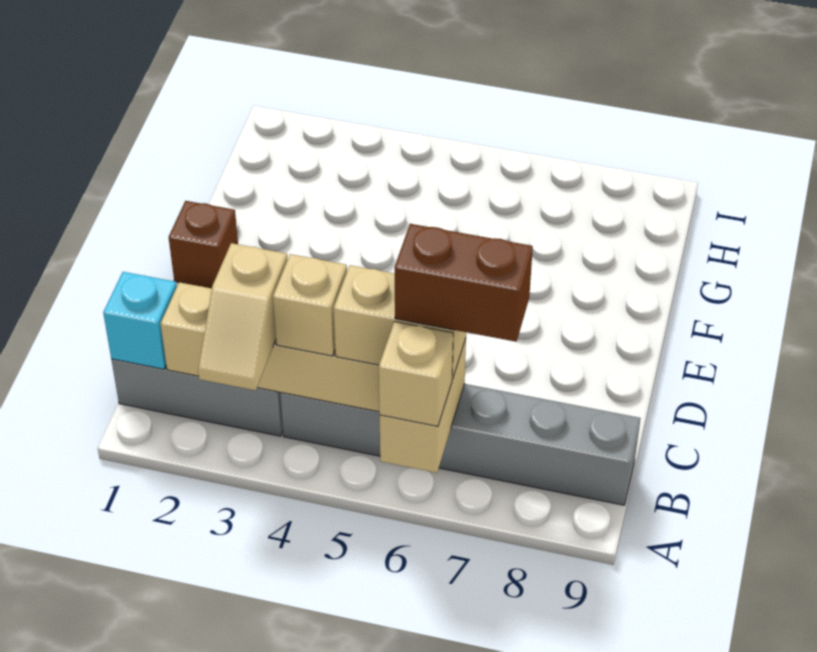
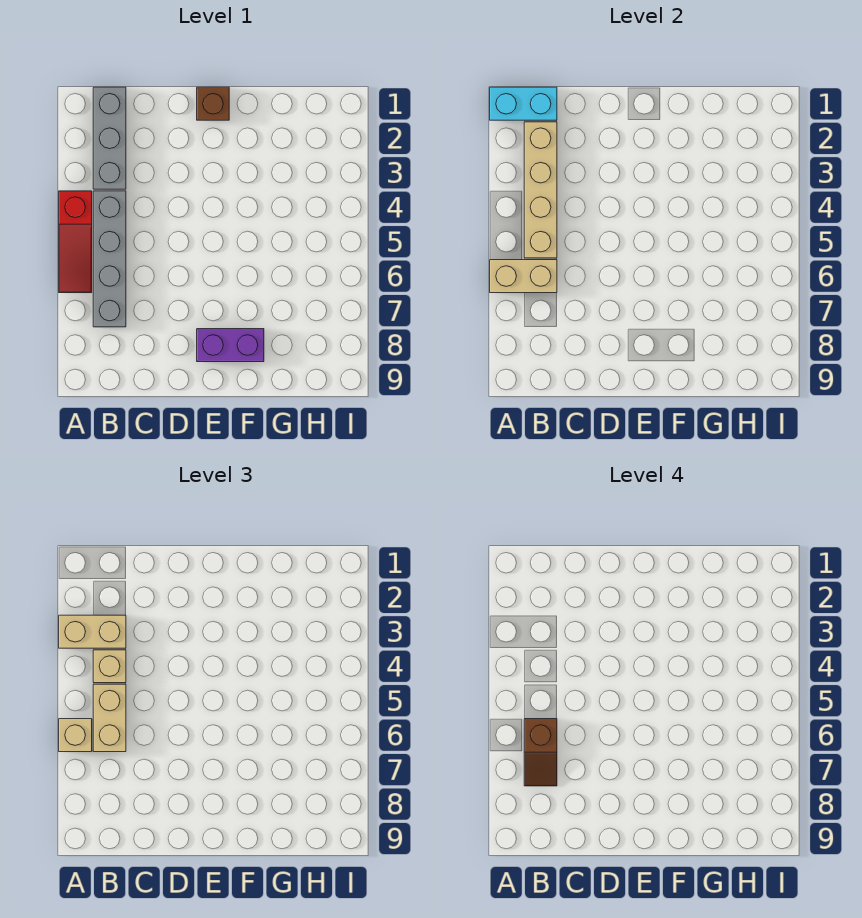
tan slope A3:B3 level 3 top B -> tan brick A3:B3 level 3
none -> red slope A4:A6 level 1 top 4
cyan brick B1 level 2 -> cyan brick A1:B1 level 2
grey brick B4:B9 level 1 -> grey brick B4:B7 level 1
brown brick B6:B7 level 4 -> brown slope B6:B7 level 4 top 6
none -> purple brick E8:F8 level 1

